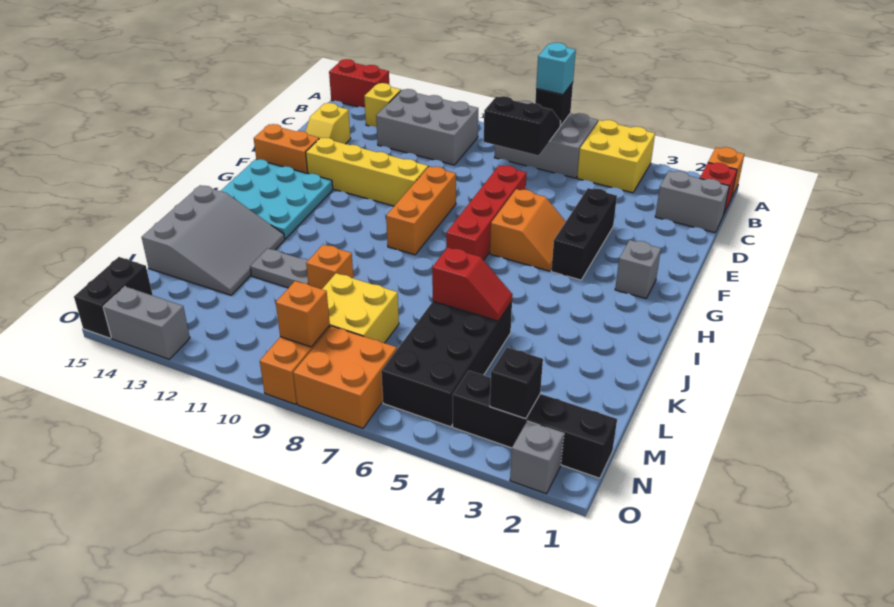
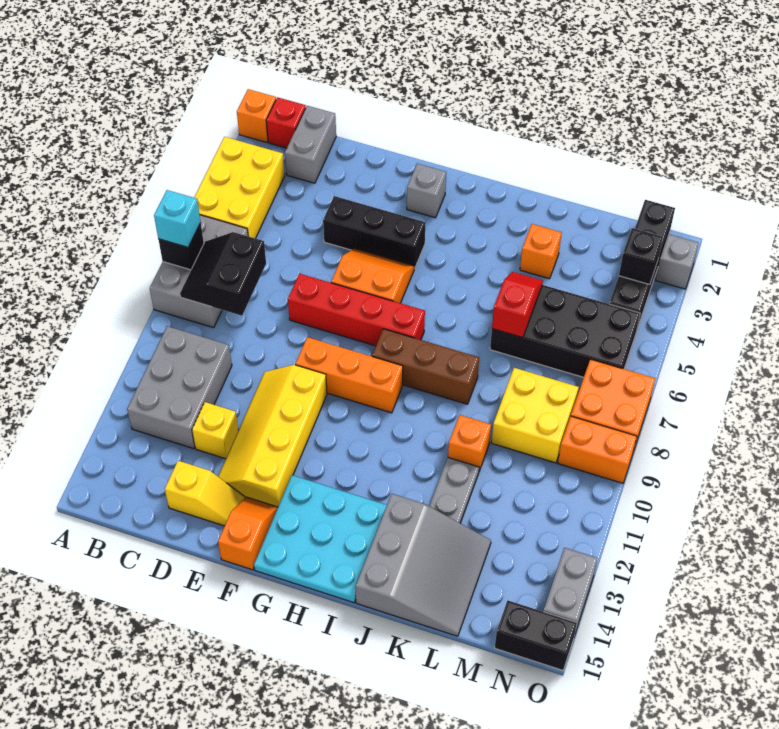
yellow brick A4:B5 level 1 -> yellow brick A3:B5 level 1
red brick A14:A15 level 1 -> none
yellow brick B13 level 1 -> yellow brick D12 level 1
orange brick F14:F15 level 1 -> orange slope F14:F15 level 1 top 15
none -> brown brick H8:J8 level 1
grey slope J13:L15 level 1 top 15 -> grey slope J13:L15 level 1 top J
orange brick N9 level 2 -> orange brick K3 level 1

